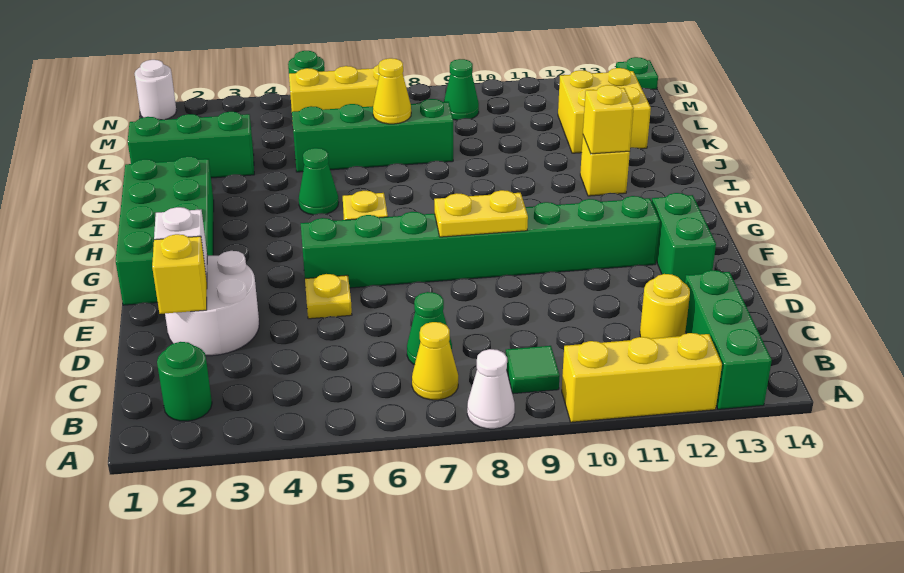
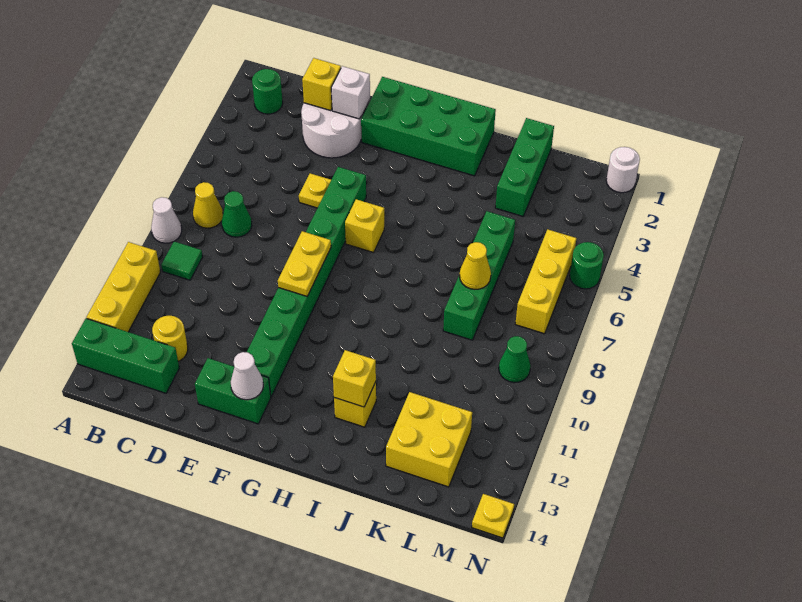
none -> white cone F13 level 2
green cone I5 level 1 -> none
green plate N14 level 1 -> yellow plate N14 level 1

